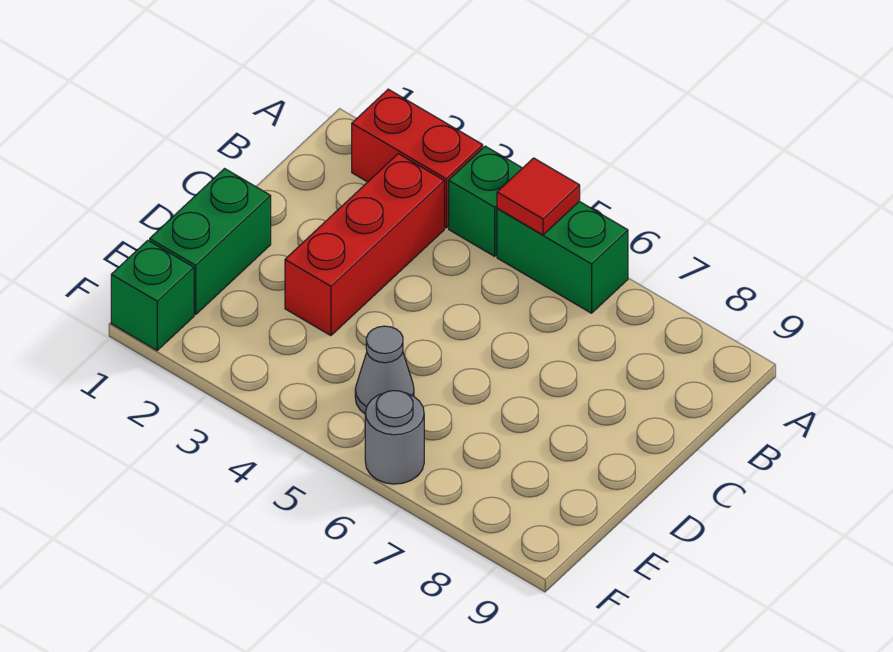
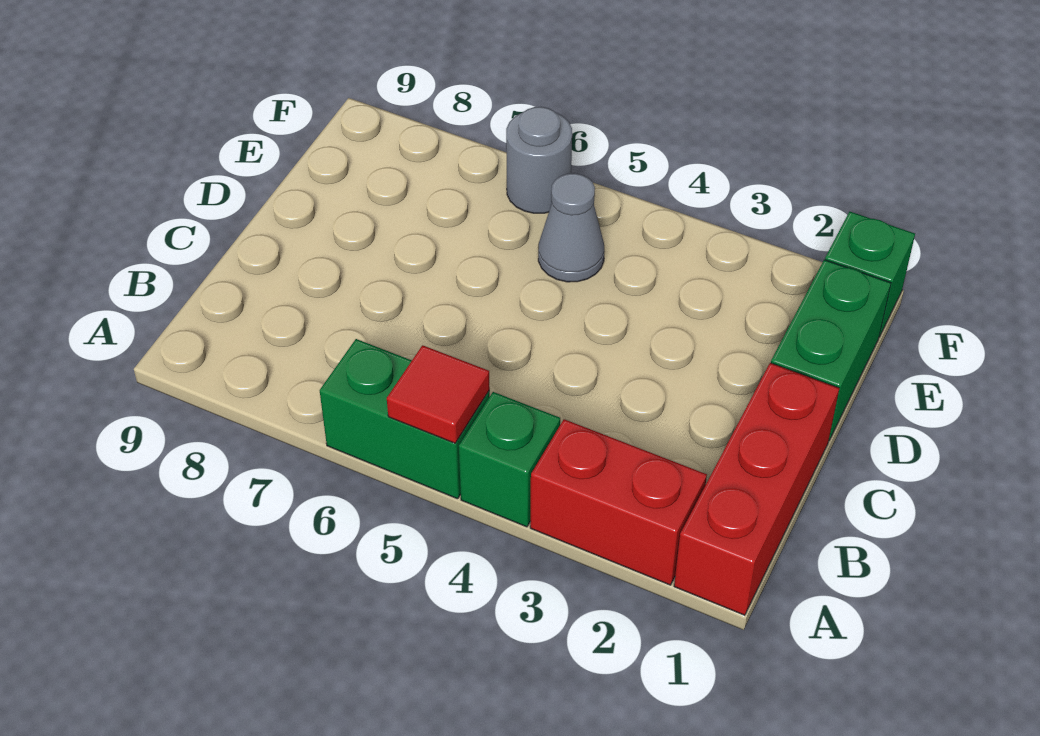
red brick B3:D3 level 1 -> red brick A1:C1 level 1

